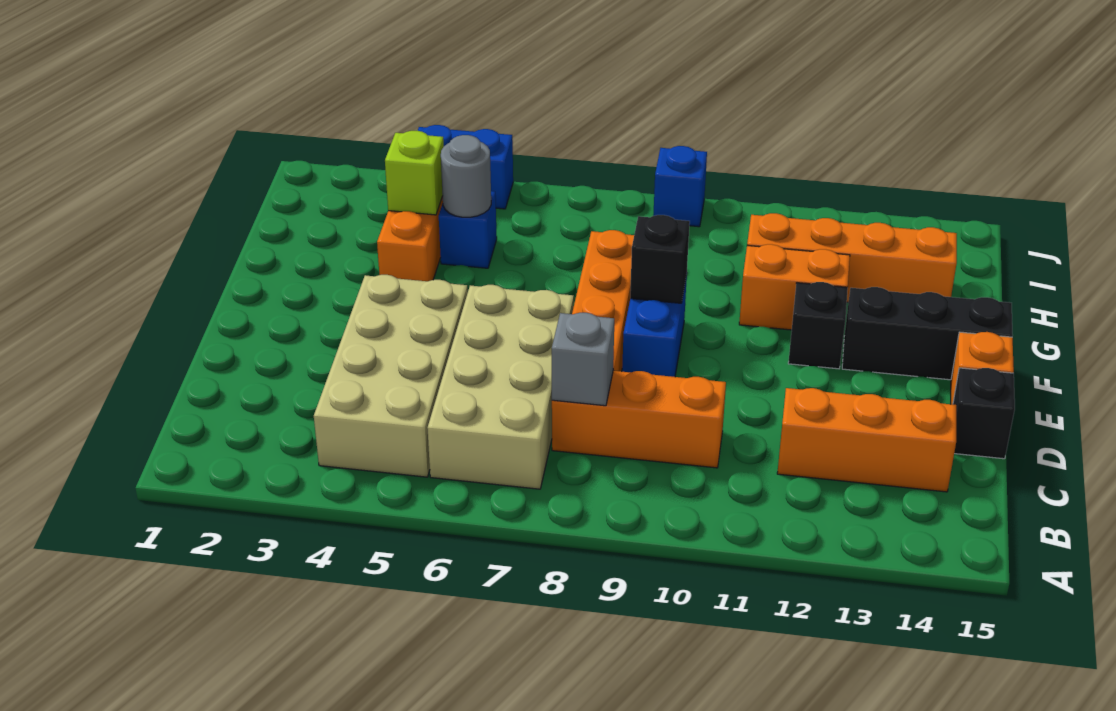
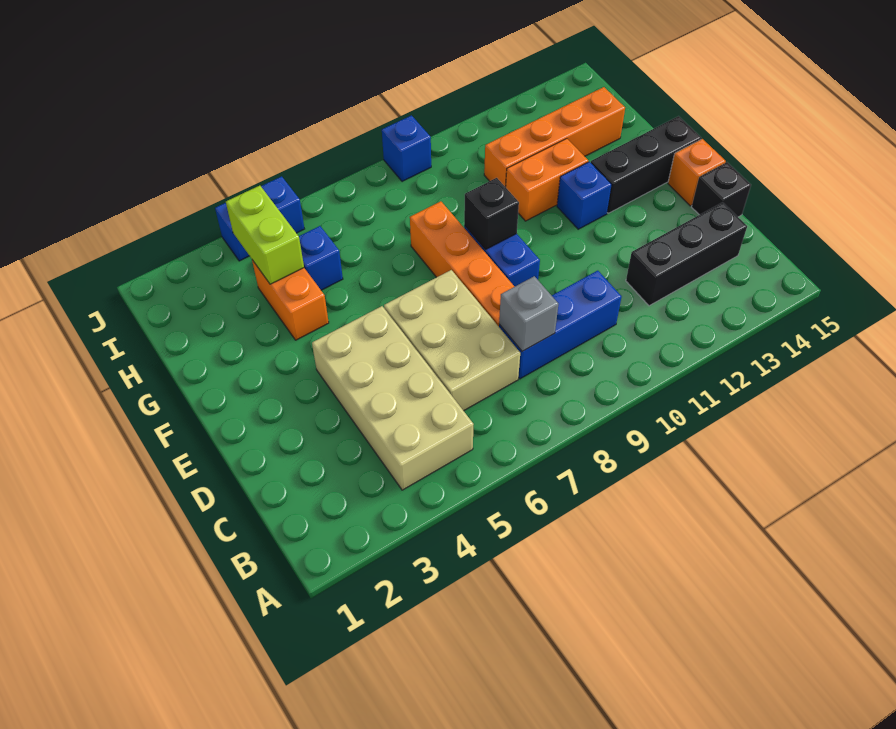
tan brick B6:E7 level 1 -> tan brick C6:E7 level 1
orange brick C8:C10 level 1 -> blue brick C8:C10 level 1
orange brick C12:C14 level 1 -> black brick C12:C14 level 1
black brick F12 level 1 -> blue brick F12 level 1
lime brick H4 level 2 -> lime brick H4:I4 level 2
grey round brick H5 level 2 -> none

